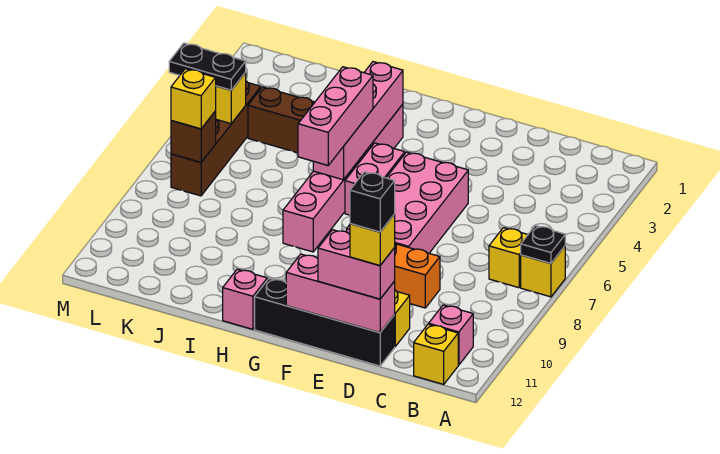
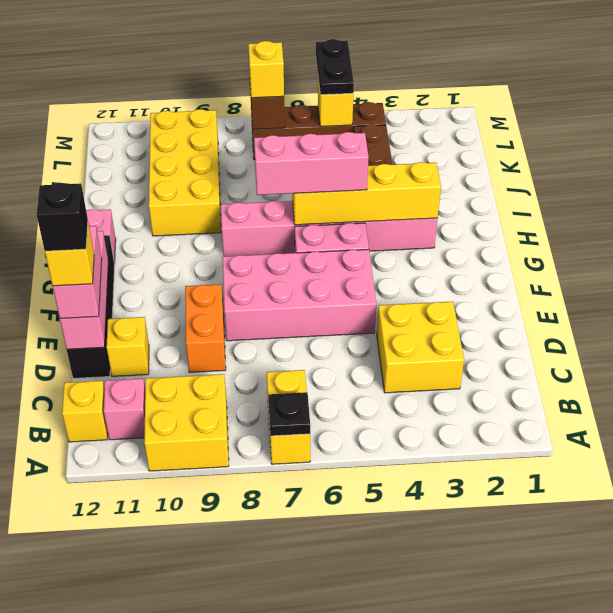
none -> yellow brick A9:B10 level 1
none -> yellow brick C3:D4 level 1
pink brick H3:H6 level 2 -> yellow brick H3:H6 level 2
none -> yellow brick I9:L10 level 1

